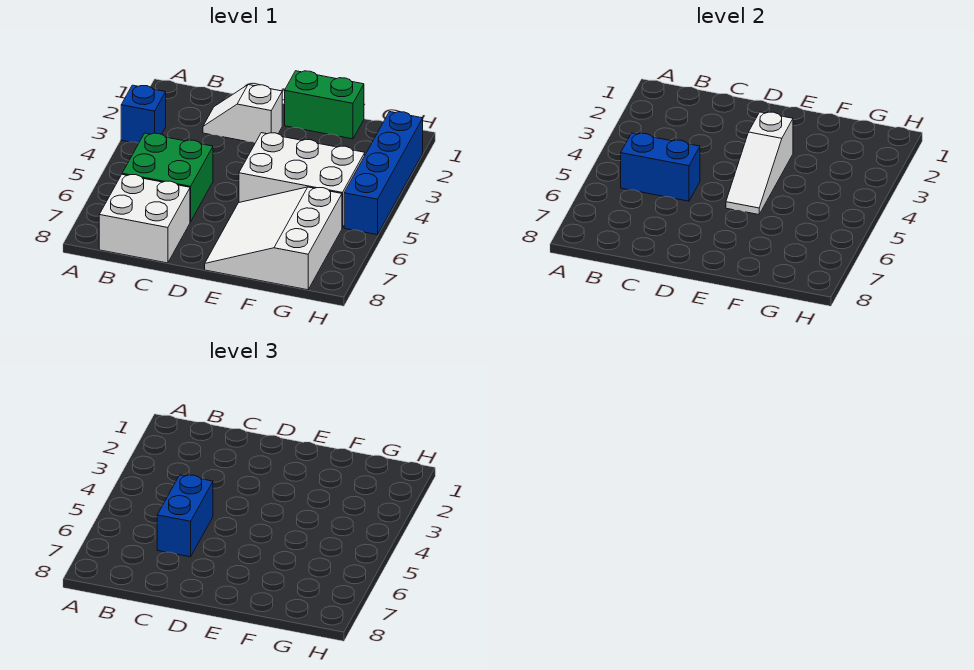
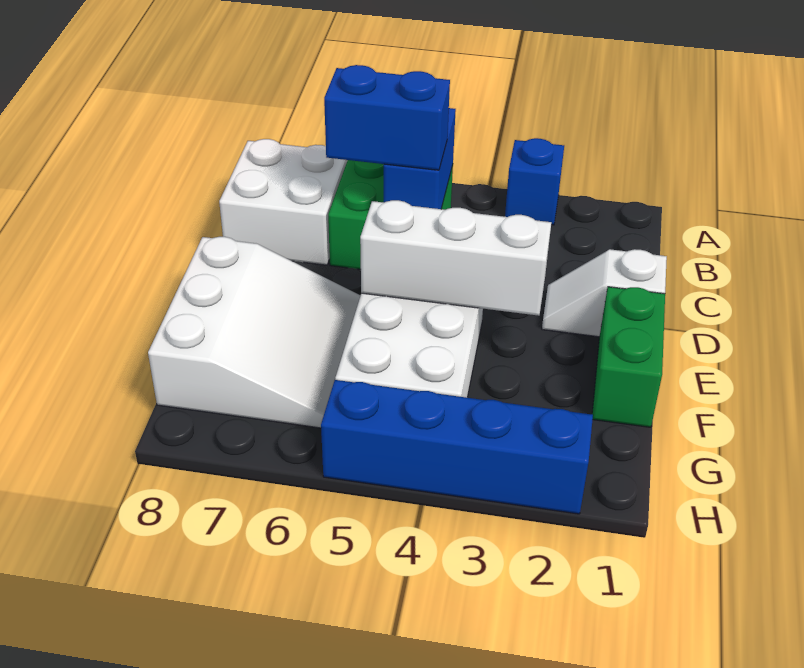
white slope C2:D2 level 1 top D -> white slope D1:D2 level 1 top 1
white slope E3:E5 level 2 top 3 -> white brick E3:E5 level 2
white slope E6:G8 level 1 top G -> white slope E6:G8 level 1 top 8

